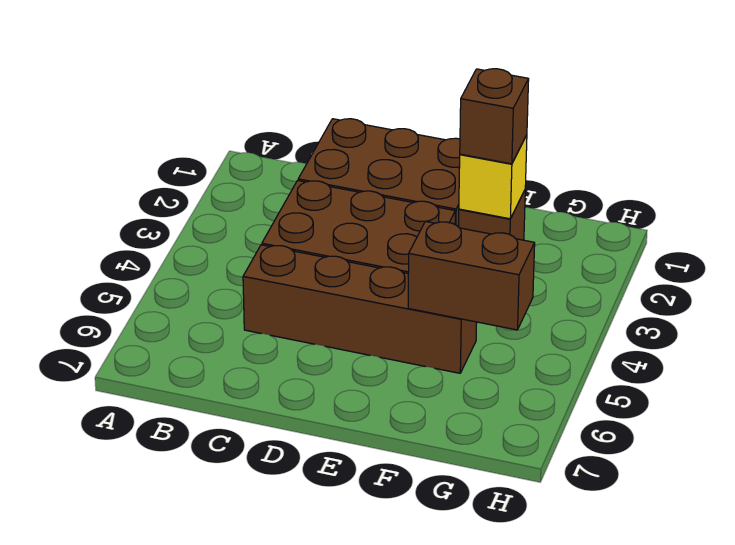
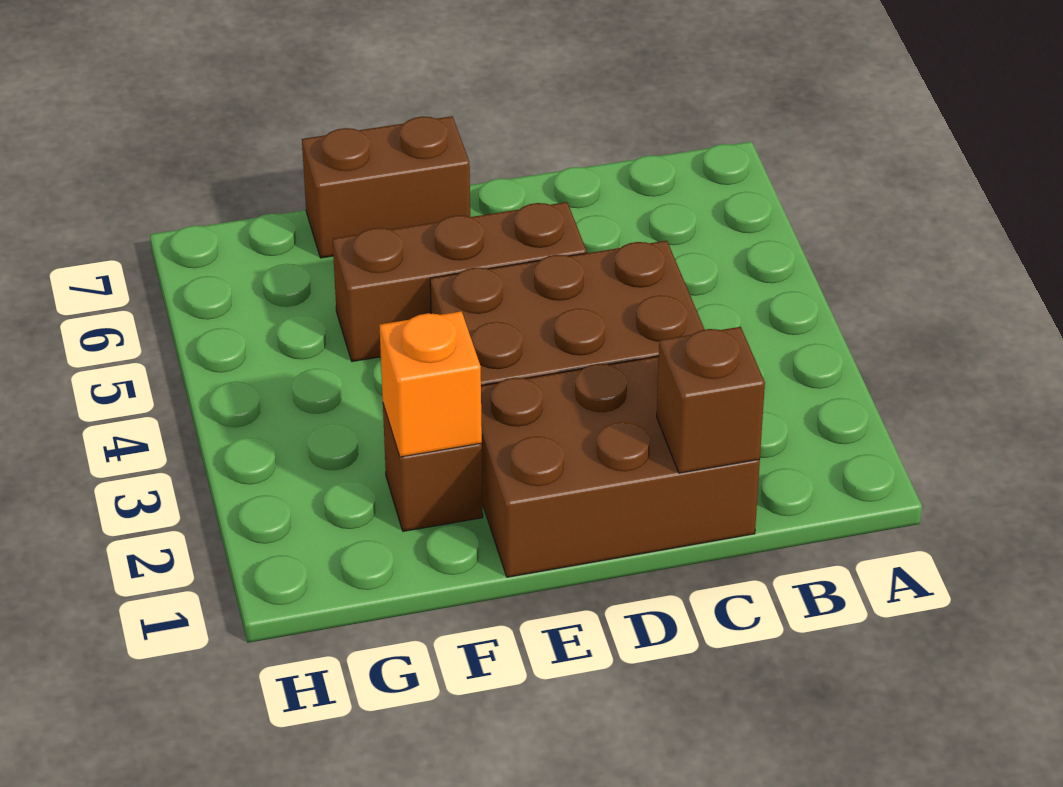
brown brick C5:F5 level 1 -> brown brick D5:F5 level 1
yellow brick F2 level 2 -> orange brick F2 level 2
brown brick F2 level 3 -> brown brick C1 level 2
brown brick F5:G5 level 2 -> brown brick E7:F7 level 1

